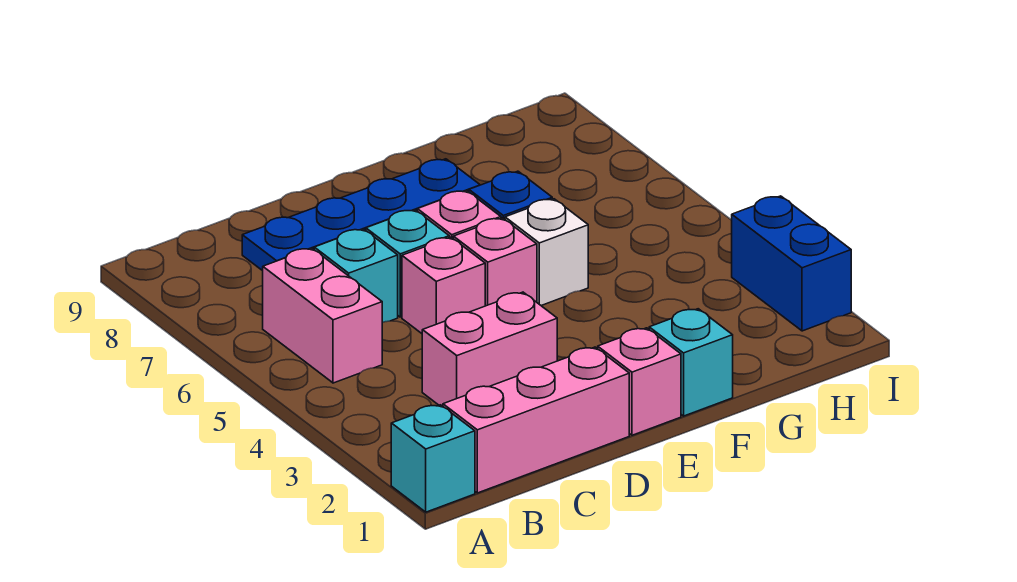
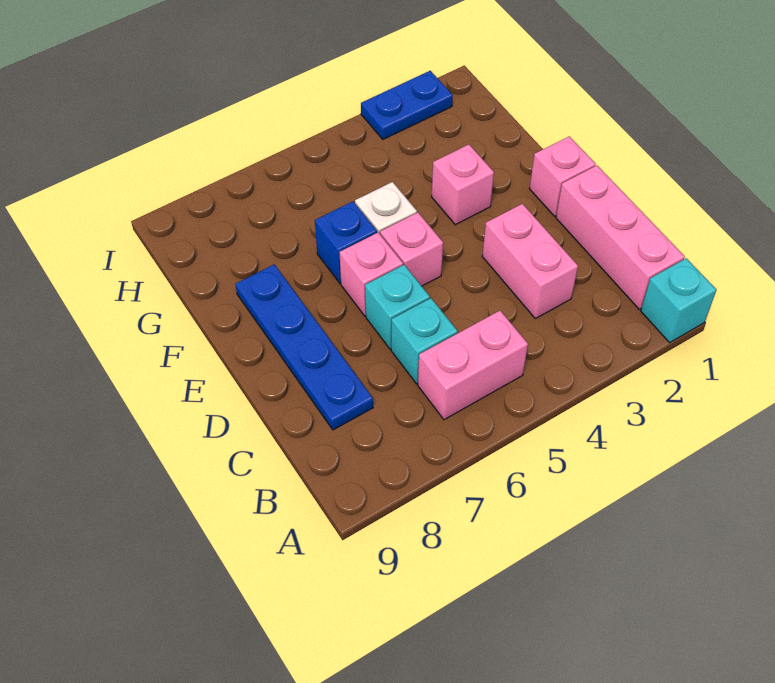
pink brick D5 level 1 -> pink brick F3 level 1
cyan brick F1 level 1 -> none
blue brick I2:I3 level 1 -> blue plate I2:I3 level 1

